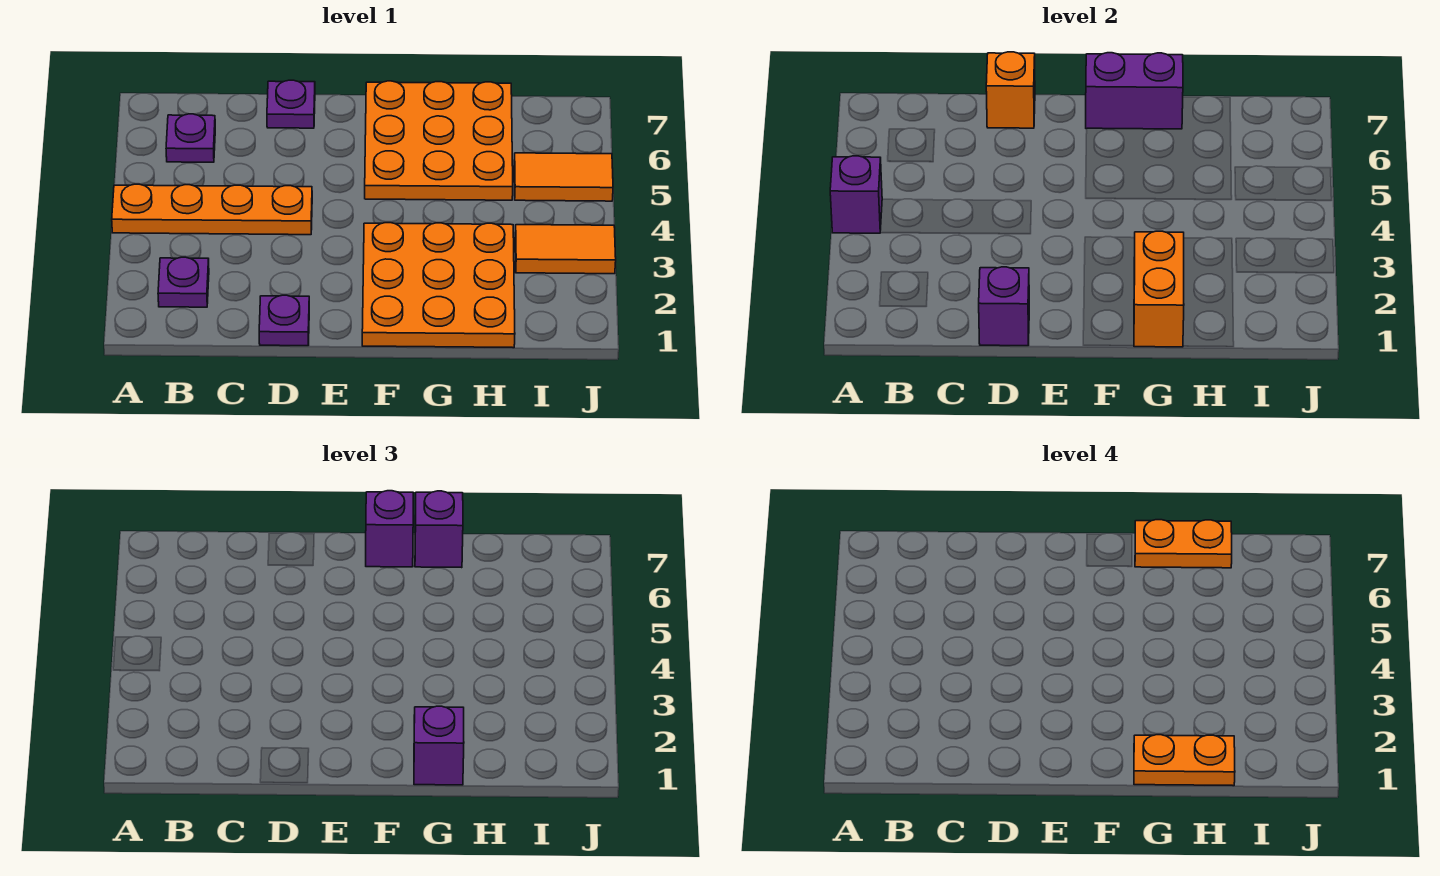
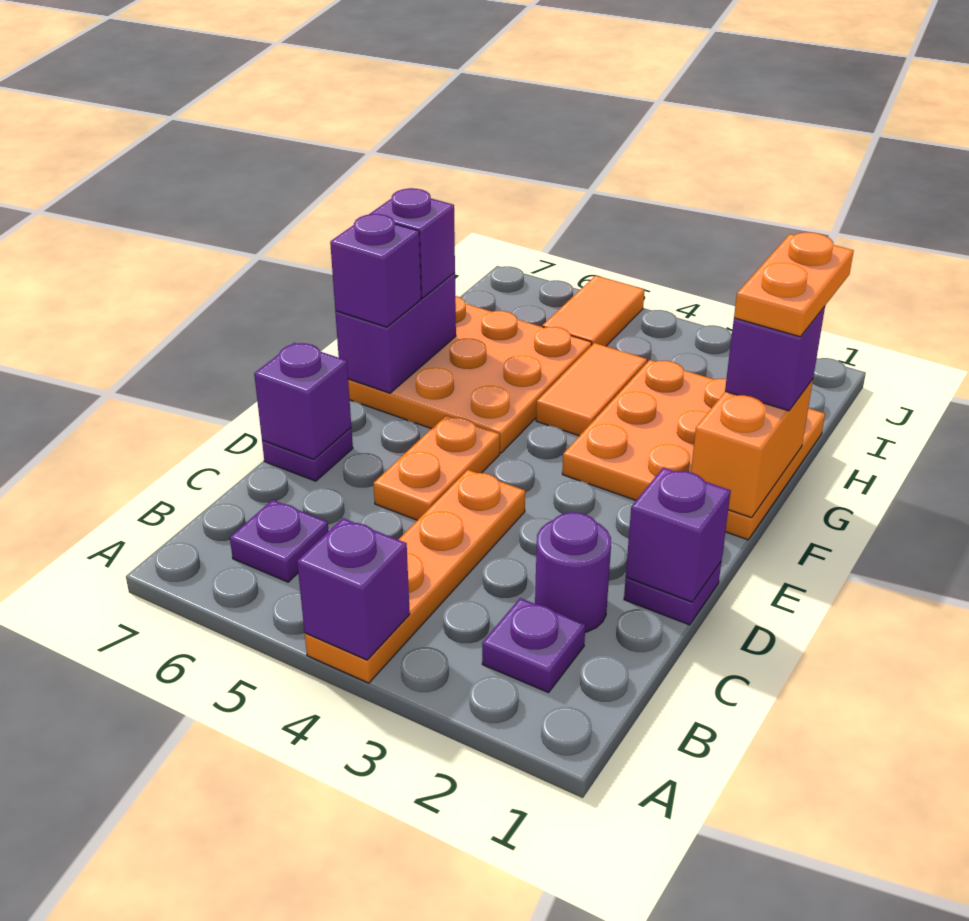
none -> purple round brick C2 level 1
orange brick D7 level 2 -> purple brick D7 level 2
orange brick G1:G2 level 2 -> orange brick F1:G1 level 2
orange plate G7:H7 level 4 -> orange plate D5:E5 level 1
orange tile I3:J3 level 1 -> orange tile G4:H4 level 1

